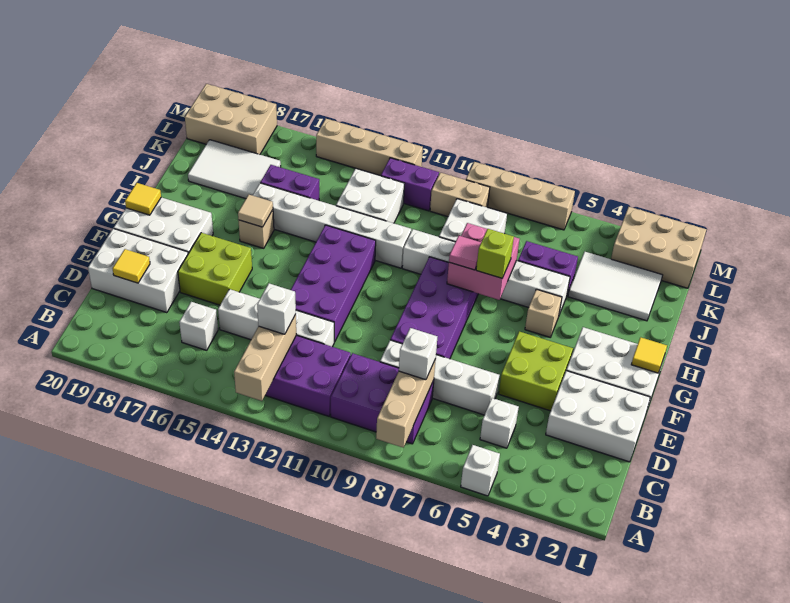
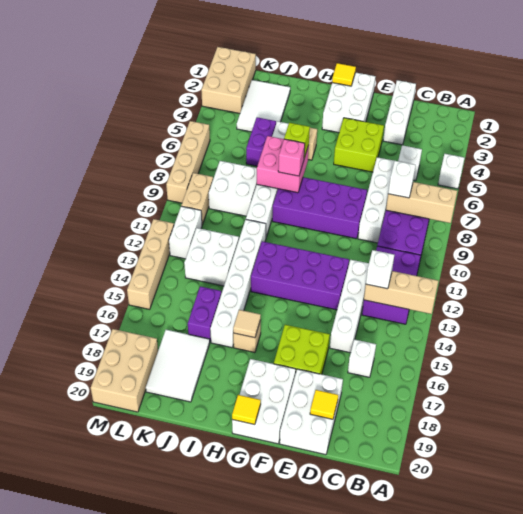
white brick D1:E3 level 1 -> white brick D1:D3 level 1
pink tile H8 level 3 -> pink brick H8 level 3
purple brick L11:L12 level 1 -> white brick L11:L12 level 1

